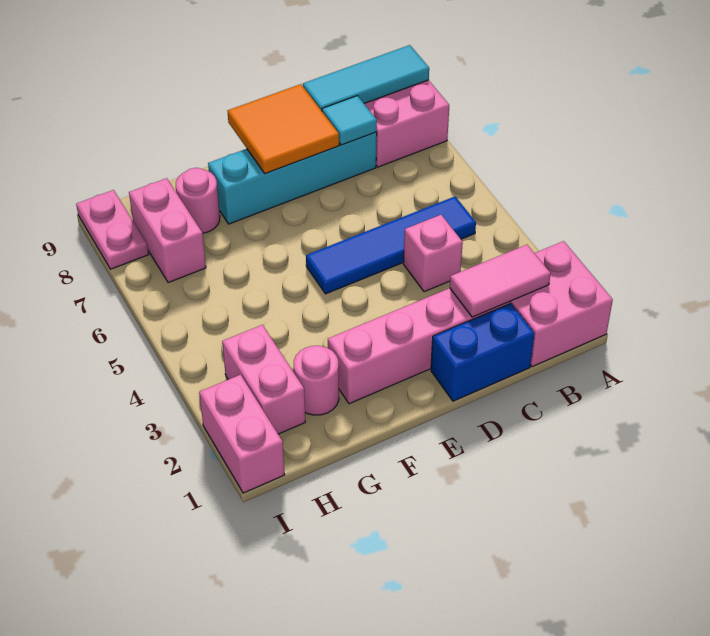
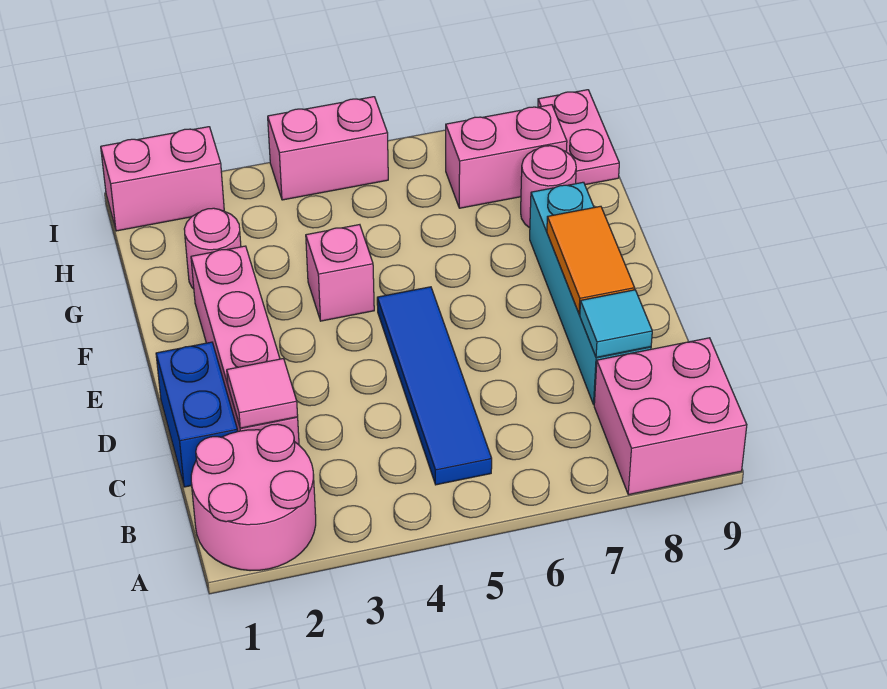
pink brick A1:B2 level 1 -> pink round brick A1:B2 level 1
cyan tile A9:C9 level 2 -> none
pink tile B2:C2 level 2 -> pink tile C2 level 2
pink brick C4 level 1 -> pink brick F4 level 1
orange tile D8:E9 level 2 -> orange tile D8:E8 level 2
pink brick H2:H3 level 1 -> pink brick I4:I5 level 1
pink plate I8:I9 level 1 -> pink plate H9:I9 level 1

